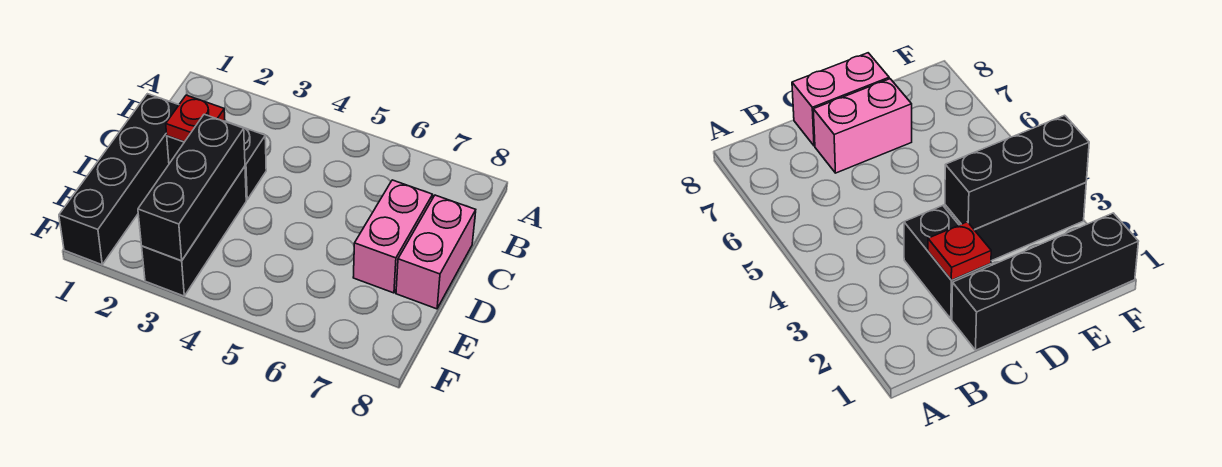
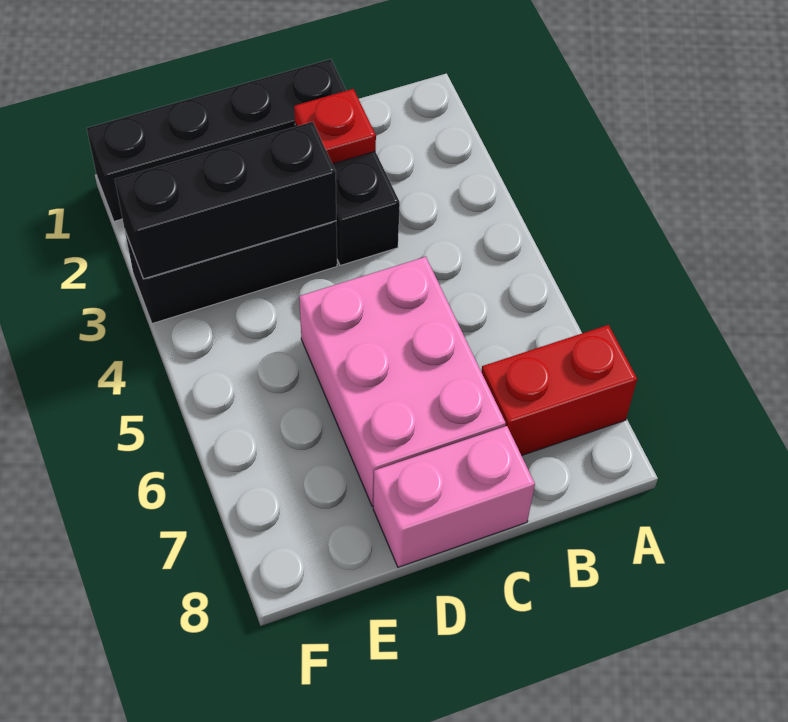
none -> red brick A7:B7 level 1
pink brick C7:D7 level 1 -> pink brick C5:D7 level 1

